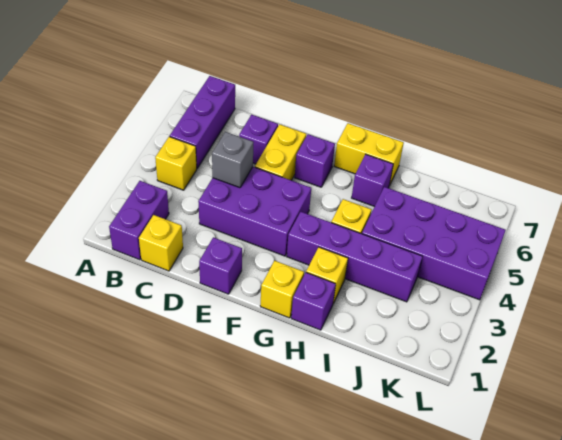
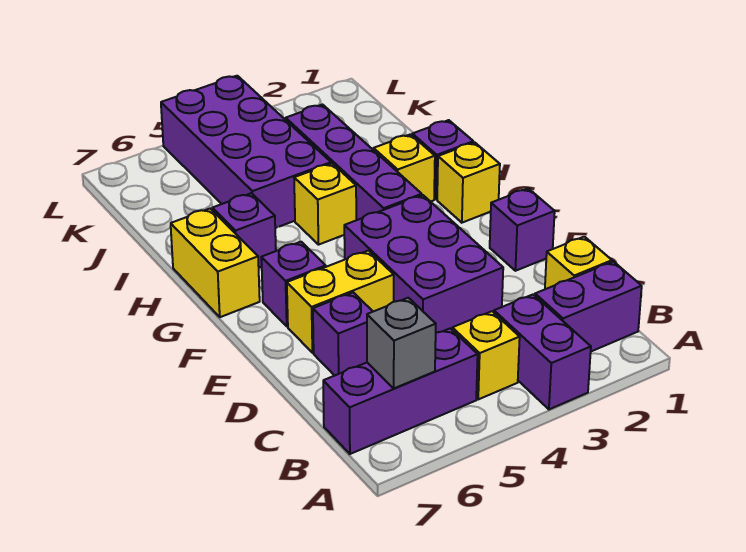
none -> purple brick A3:B3 level 1
grey brick D4 level 2 -> grey brick B6 level 2

